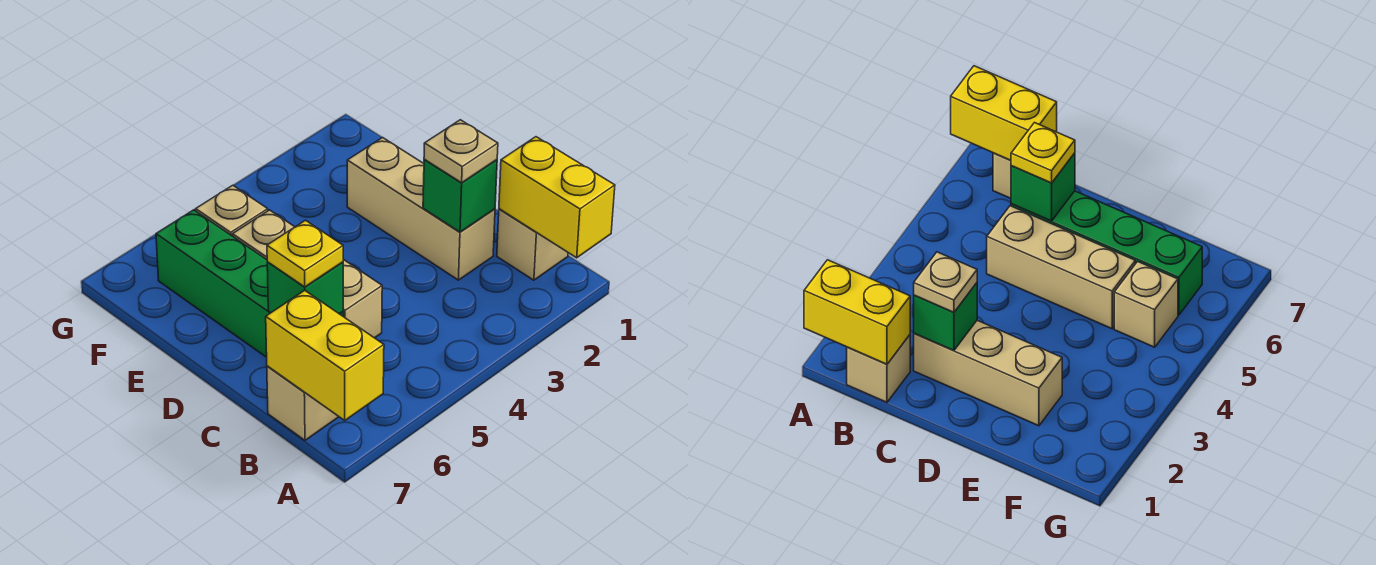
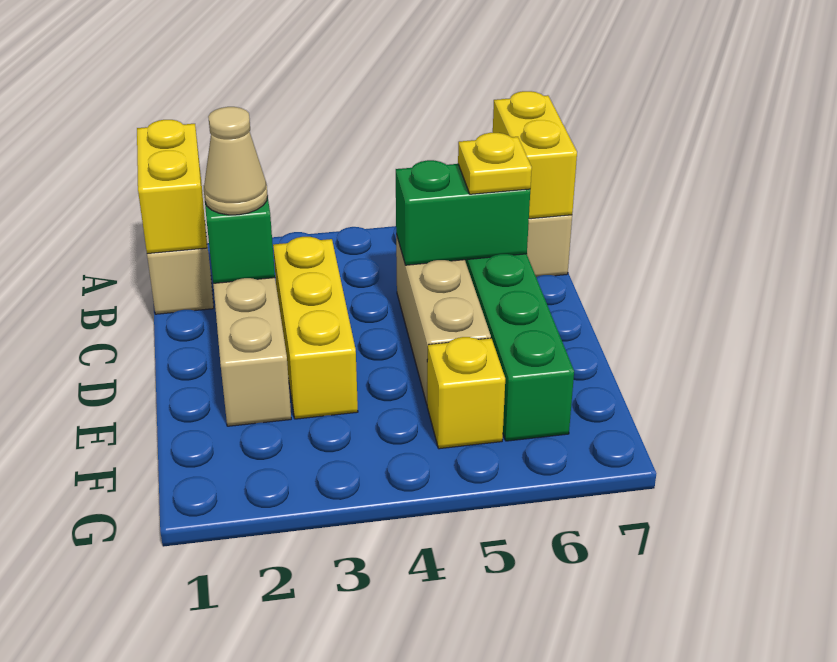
tan plate C2 level 3 -> tan cone C2 level 3
none -> yellow brick C3:E3 level 1
green brick C6 level 2 -> green brick C5:C6 level 2
tan brick F5 level 1 -> yellow brick F5 level 1

